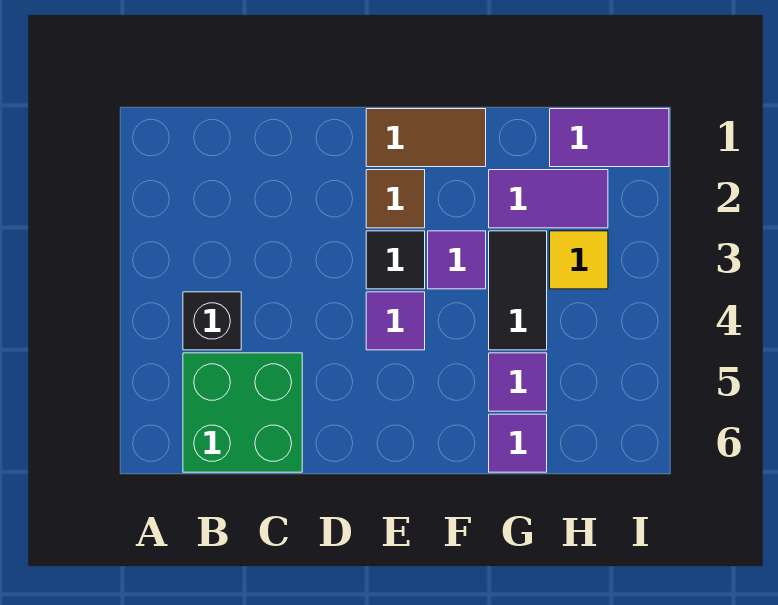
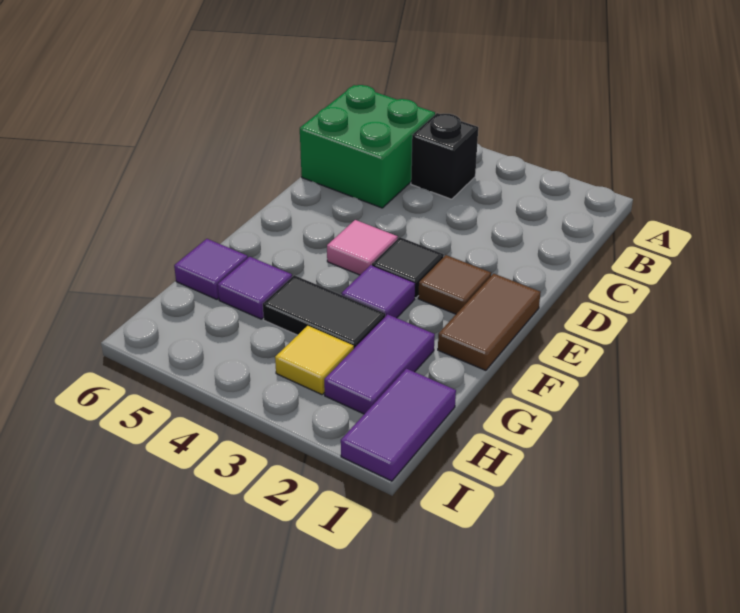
purple tile E4 level 1 -> pink tile E4 level 1

